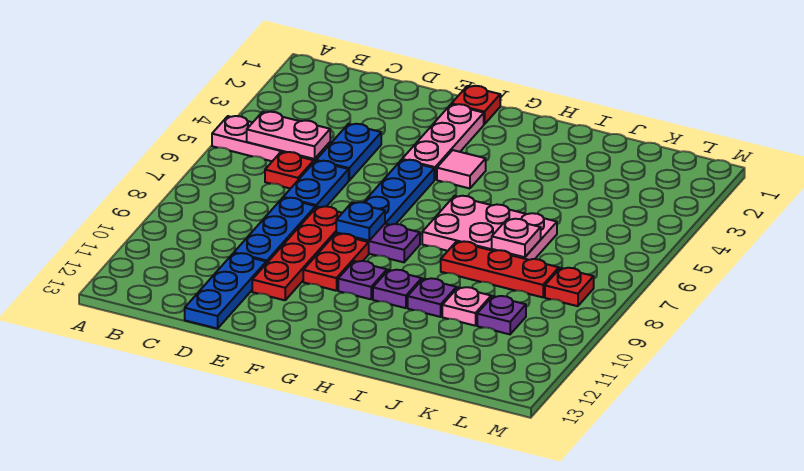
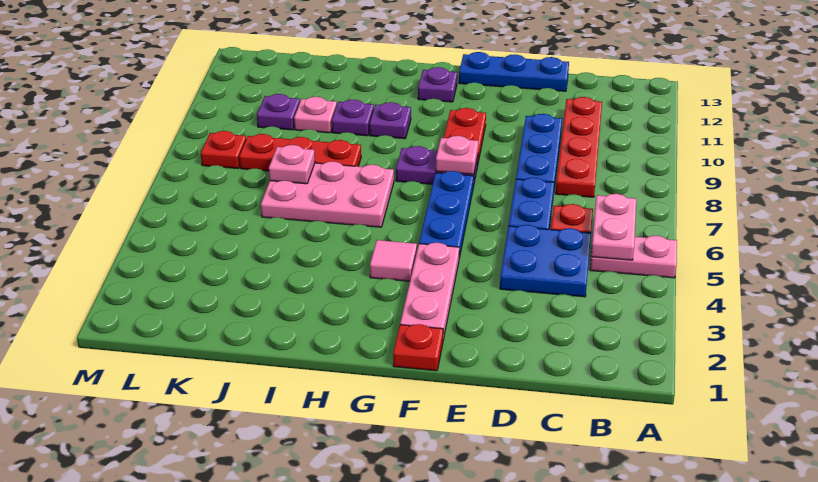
pink plate B5:C5 level 2 -> pink plate B5:B6 level 2
blue plate D4:D5 level 1 -> blue plate C4:D5 level 1
blue plate D11:D13 level 1 -> blue plate D13:F13 level 1
red plate E8:E11 level 1 -> red plate C8:C11 level 1
blue plate F8 level 2 -> pink plate F8 level 2
purple plate G10 level 1 -> purple plate G12 level 1

